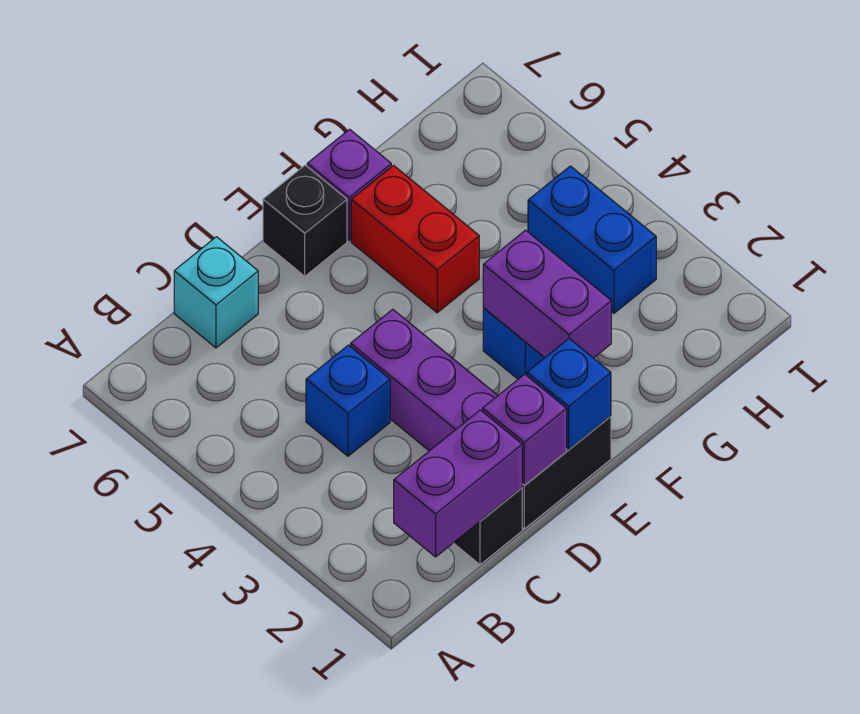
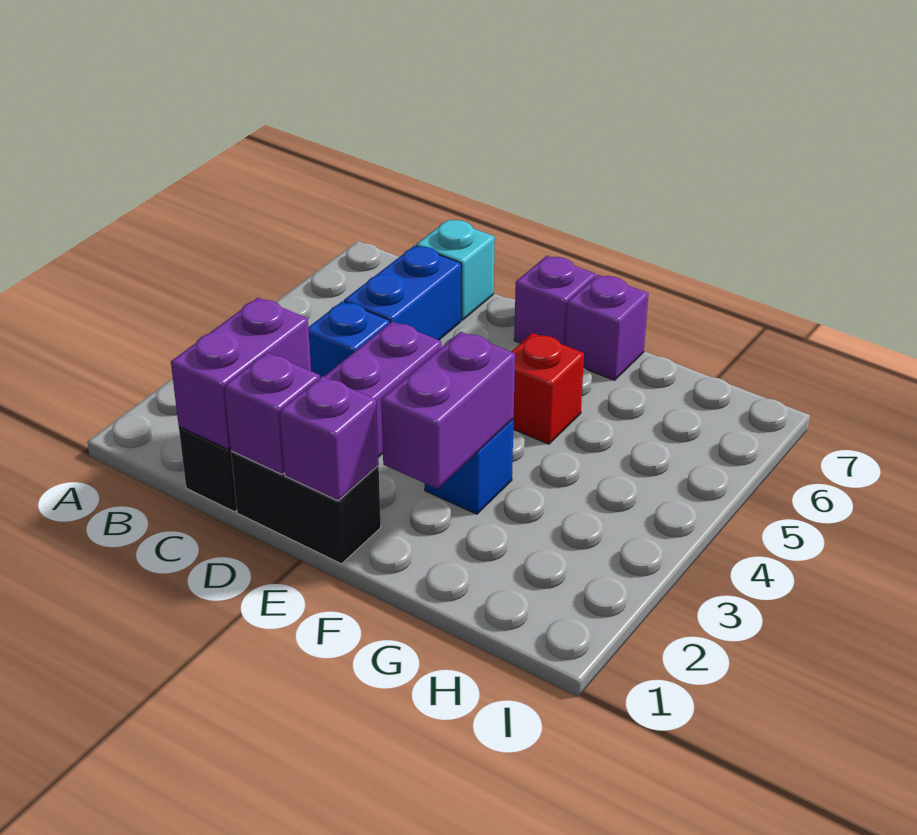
purple brick B1:C1 level 2 -> purple brick C1:C2 level 2
blue brick E1 level 2 -> purple brick E1 level 2
black brick E7 level 1 -> purple brick E7 level 1
red brick F5:F6 level 1 -> red brick F5 level 1
blue brick H3:H4 level 1 -> blue brick C5:C6 level 1

